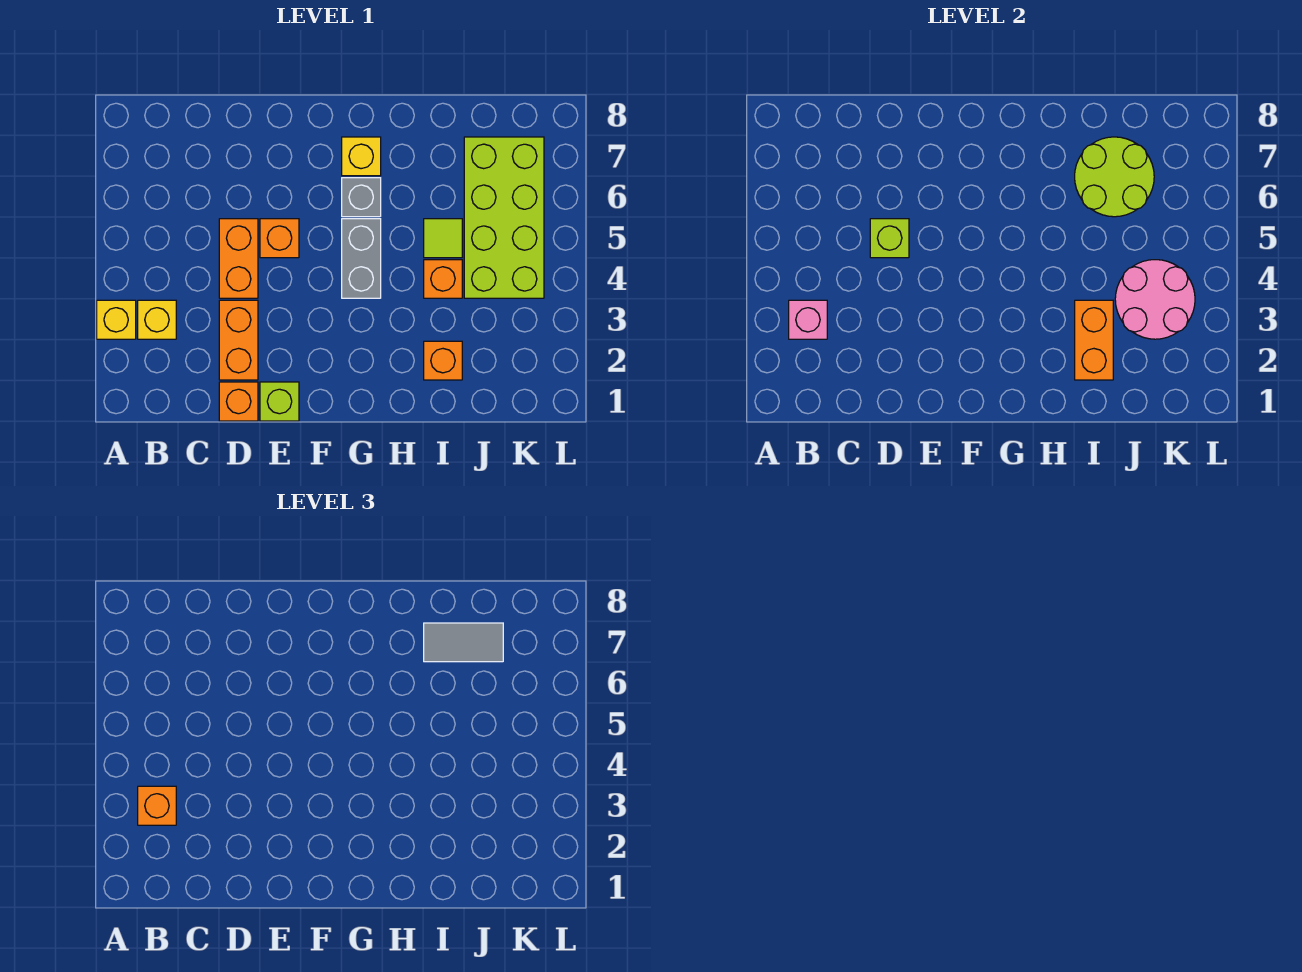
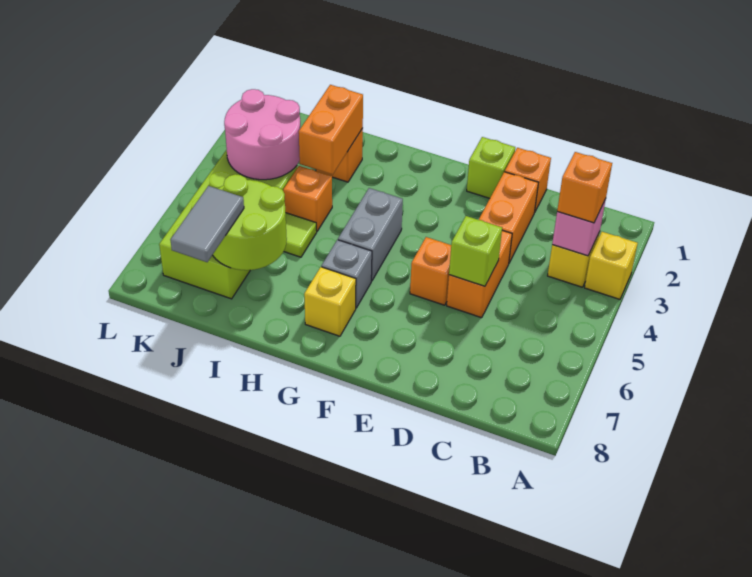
grey tile I7:J7 level 3 -> grey tile J7:J8 level 3

